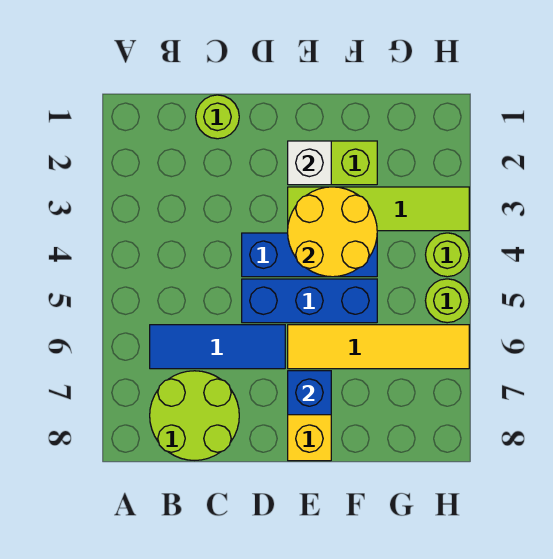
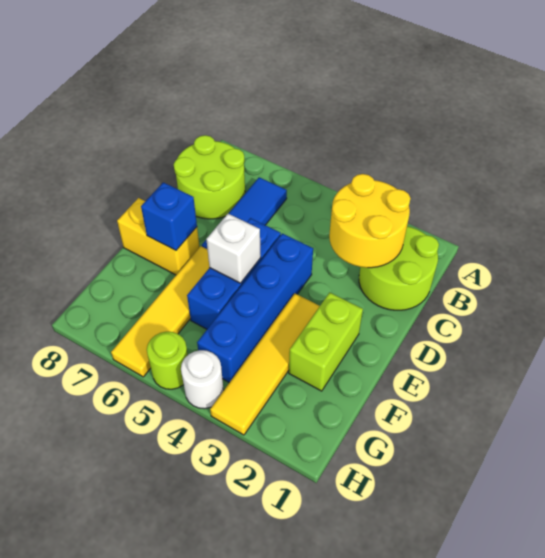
lime round brick C1 level 1 -> lime round brick B1:C2 level 1
blue brick D4:F4 level 1 -> blue brick D4:G4 level 1
white brick E2 level 2 -> white brick E5 level 2
lime tile E3:H3 level 1 -> yellow tile E3:H3 level 1
yellow round brick E3:F4 level 2 -> yellow round brick B2:C3 level 2
lime round brick H4 level 1 -> white round brick H4 level 1

